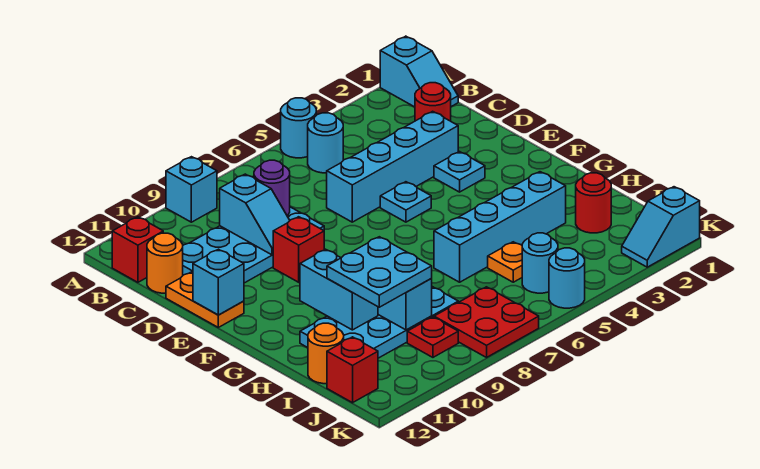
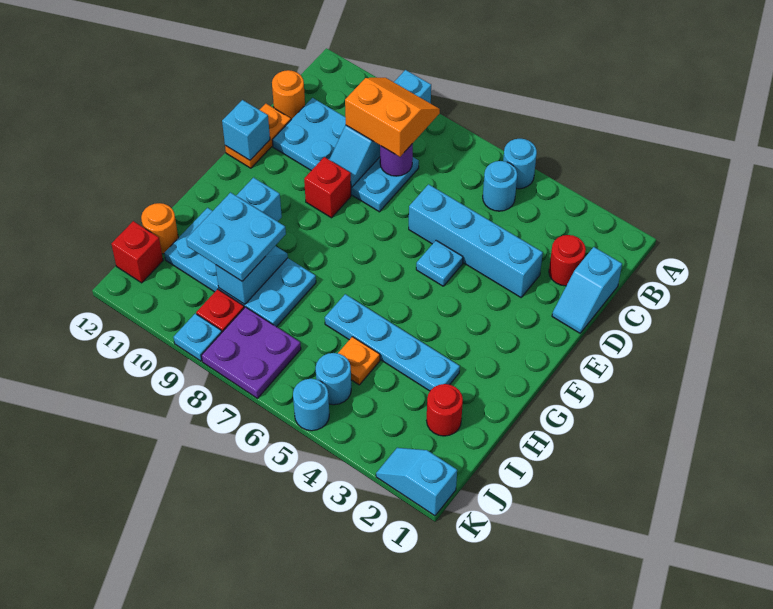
cyan slope A1:B1 level 1 top A -> cyan slope C1:D1 level 1 top C
none -> orange slope B8:C9 level 3 top C
red brick B12 level 1 -> none
cyan plate E3 level 1 -> cyan plate K9 level 1
cyan brick H3:H6 level 1 -> cyan plate H3:H6 level 1
red plate J7:K8 level 1 -> purple plate J7:K8 level 1

